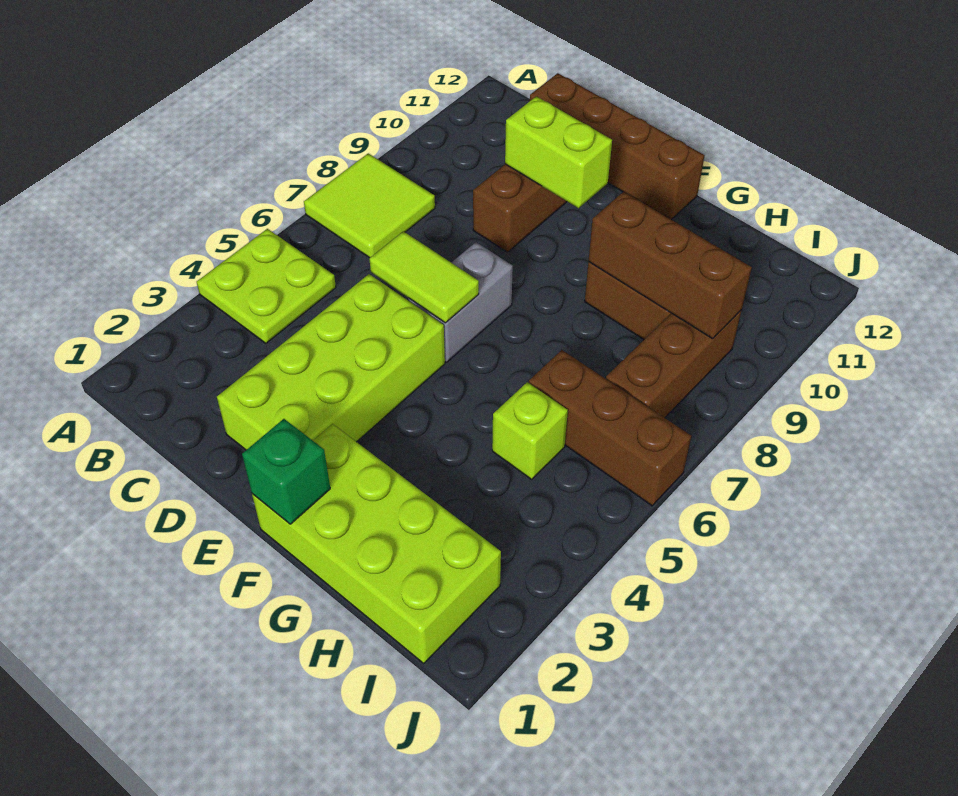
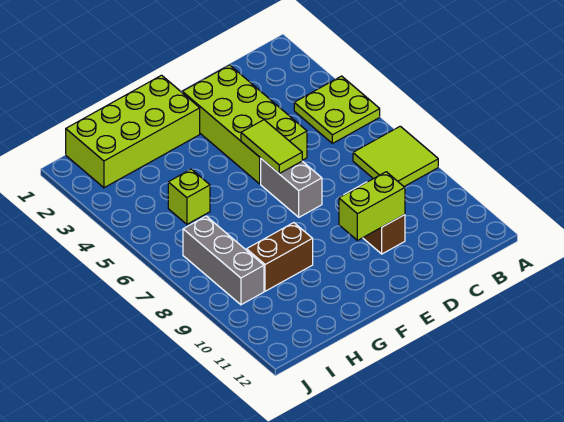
brown brick C12:F12 level 1 -> none
lime tile D6:E6 level 2 -> lime tile E5:E6 level 2
green brick F1 level 2 -> none
brown brick G9:I9 level 2 -> none
brown brick H6:J6 level 1 -> none
brown brick I7:I9 level 1 -> grey brick I7:I9 level 1

